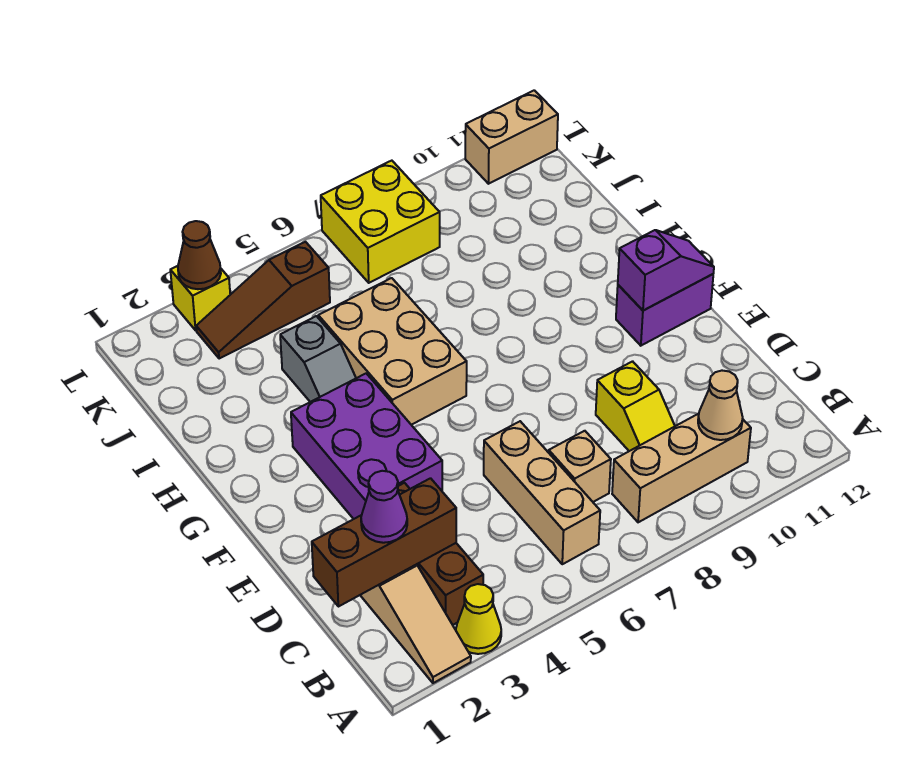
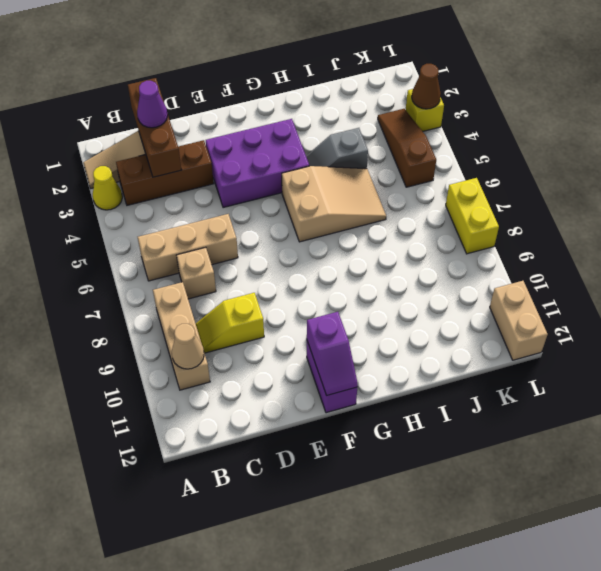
tan brick G5:I6 level 1 -> tan slope G5:I6 level 1 top G
yellow brick K7:L8 level 1 -> yellow brick L7:L8 level 1

